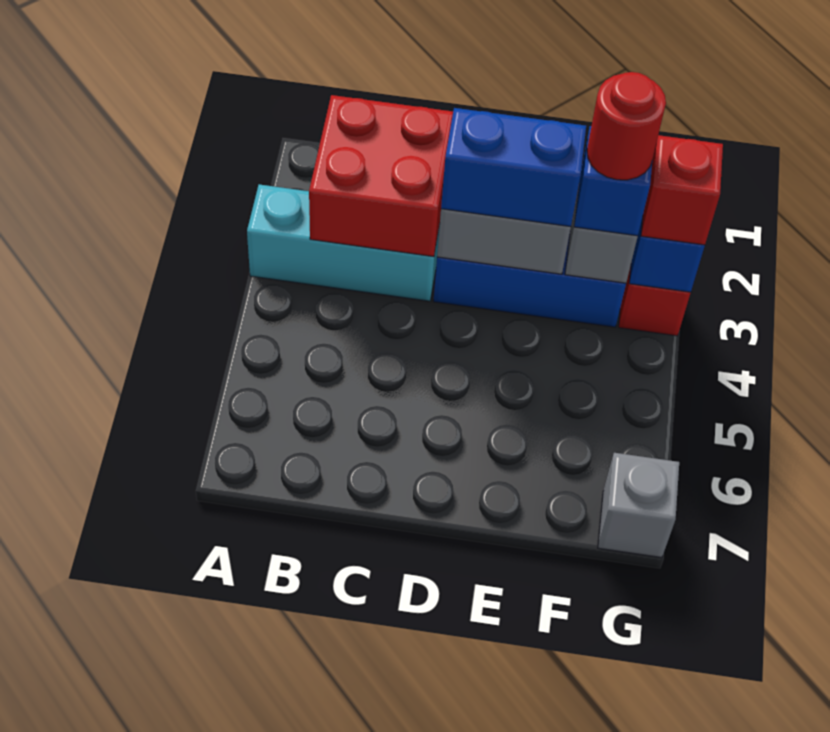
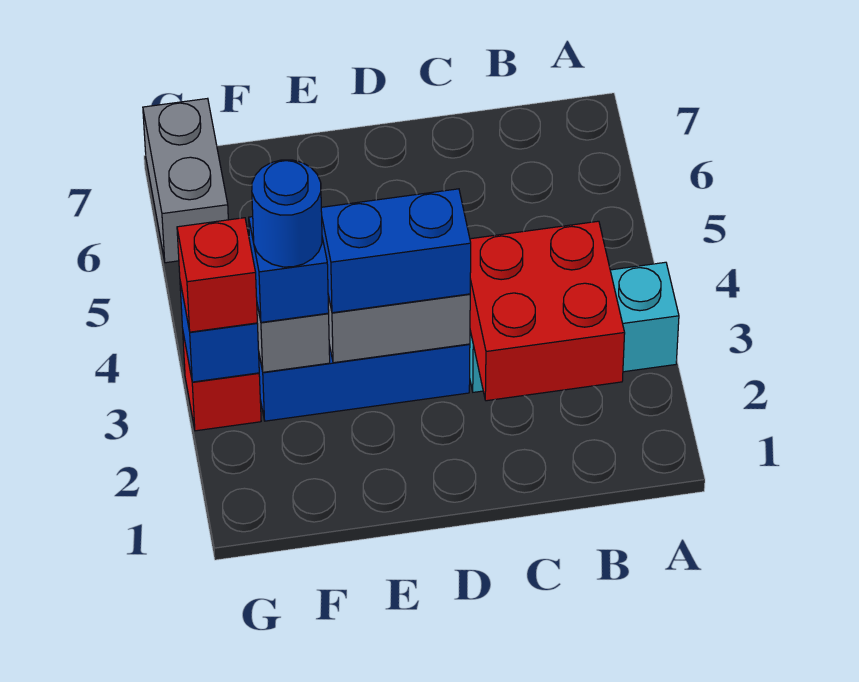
red round brick F3 level 4 -> blue round brick F3 level 4
grey brick G7 level 1 -> grey brick G6:G7 level 1

